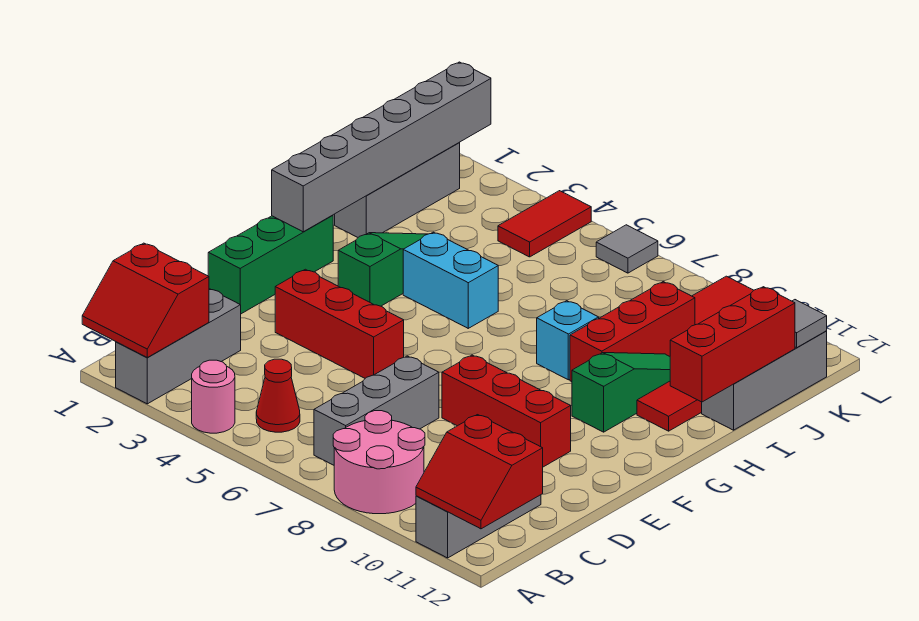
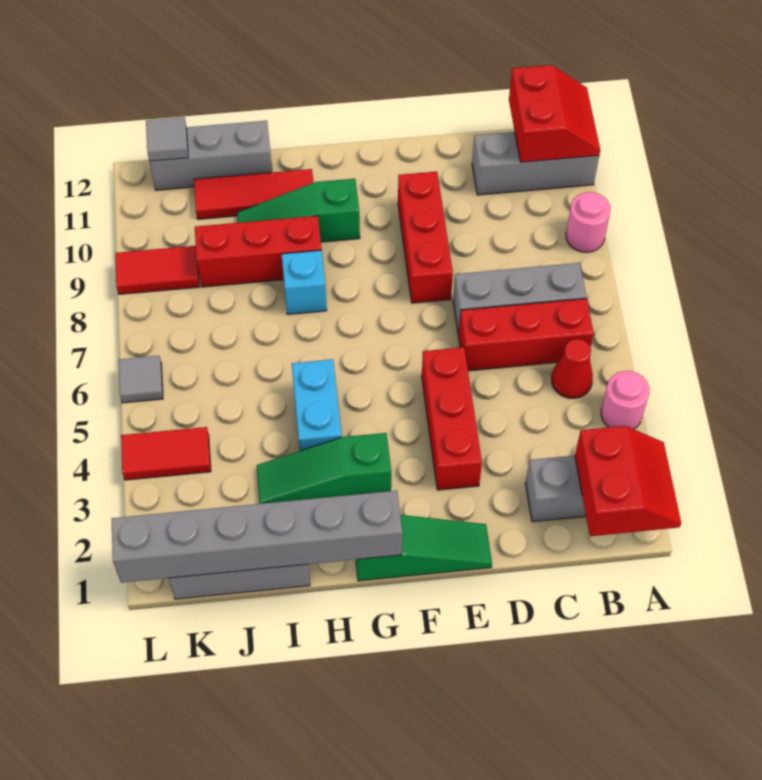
pink round brick A8:B9 level 1 -> pink round brick A9 level 1
green brick E1:G1 level 1 -> green slope E1:G1 level 1 top G
red brick H12:J12 level 2 -> red brick B6:D6 level 1

